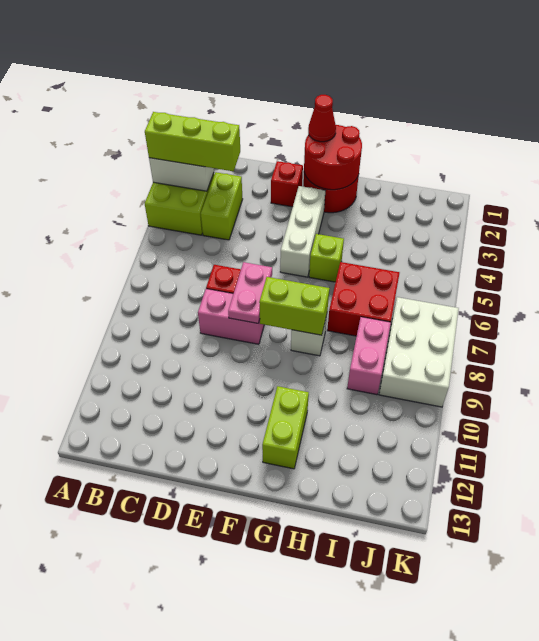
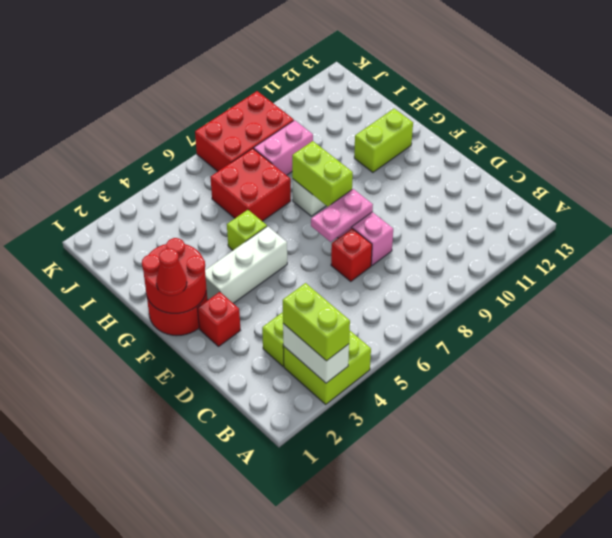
lime brick A3:C3 level 3 -> lime brick A3:B3 level 3
white brick J7:K9 level 1 -> red brick J7:K9 level 1

